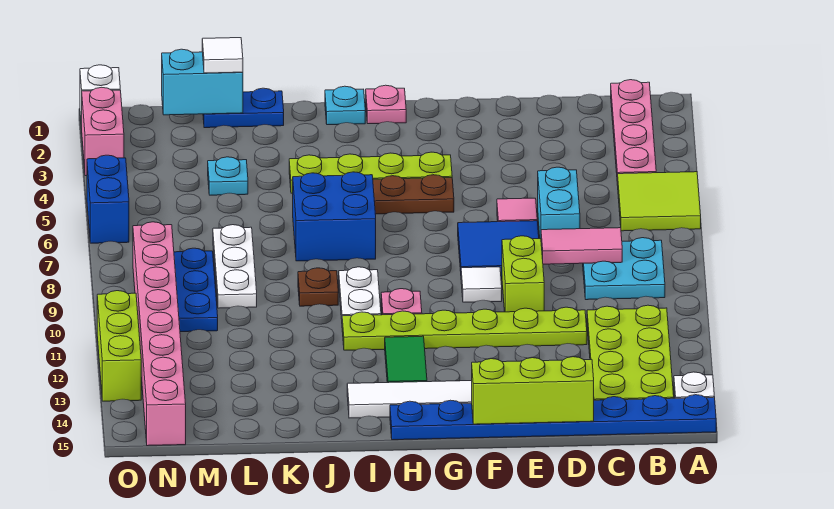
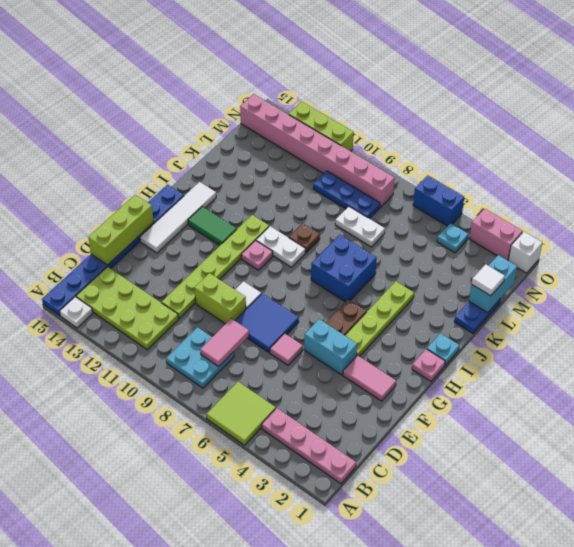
cyan brick D6:D7 level 1 -> cyan brick F4:F5 level 1
none -> pink tile F2:F3 level 1
cyan plate L4 level 1 -> cyan plate N4 level 1
white plate L7:L9 level 1 -> white plate L7:L8 level 1

